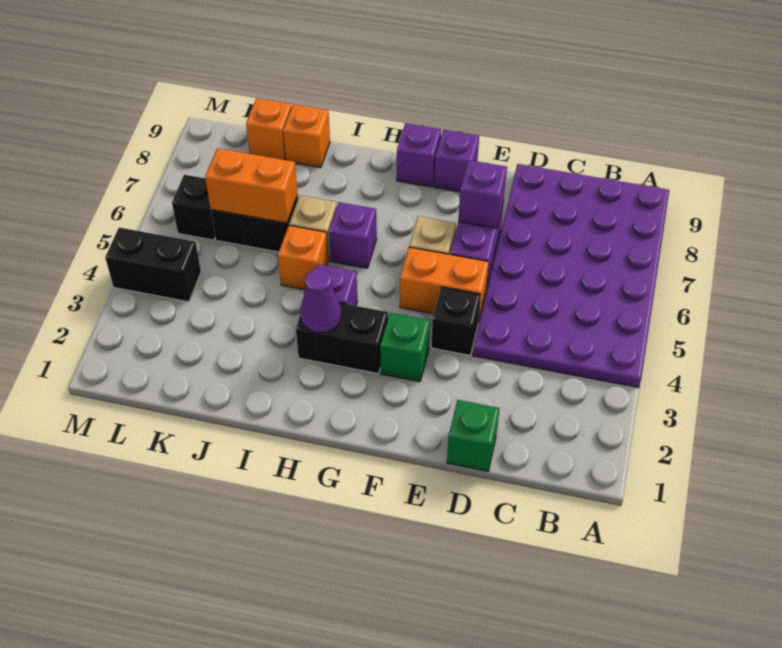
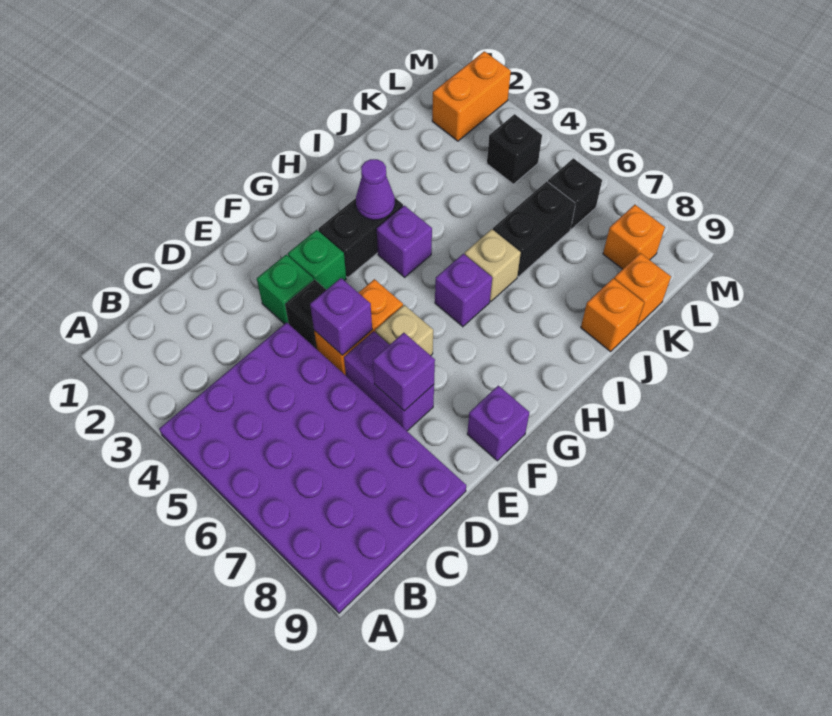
green brick D1 level 1 -> green brick E3 level 1
purple brick G9 level 1 -> purple brick E5 level 2
orange brick I5 level 1 -> orange brick L8 level 1
orange brick J6:K6 level 2 -> orange brick L2:M2 level 1
black brick L4:M4 level 1 -> black brick L4 level 1

